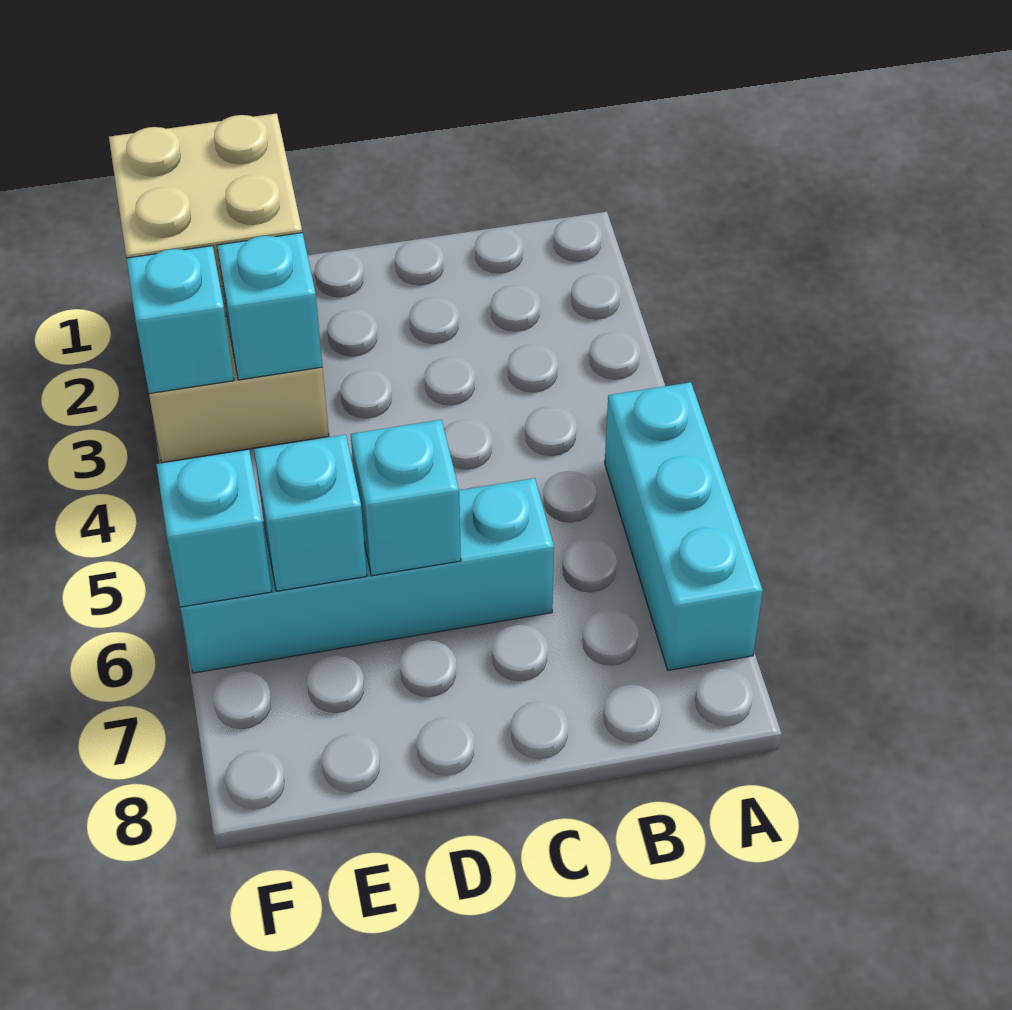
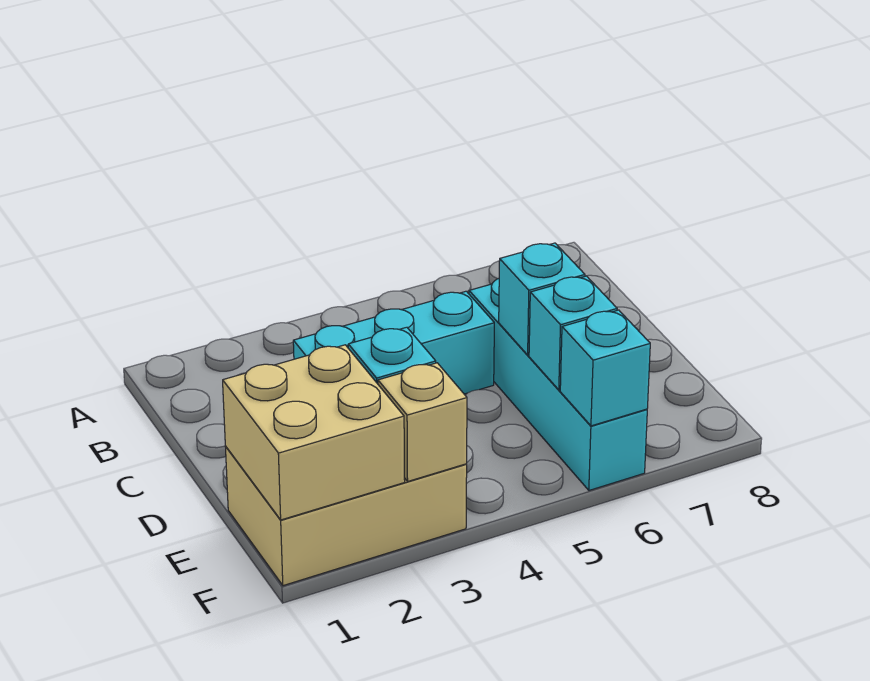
cyan brick A5:A7 level 1 -> cyan brick C3:C5 level 1
cyan brick F3 level 2 -> tan brick F3 level 2

